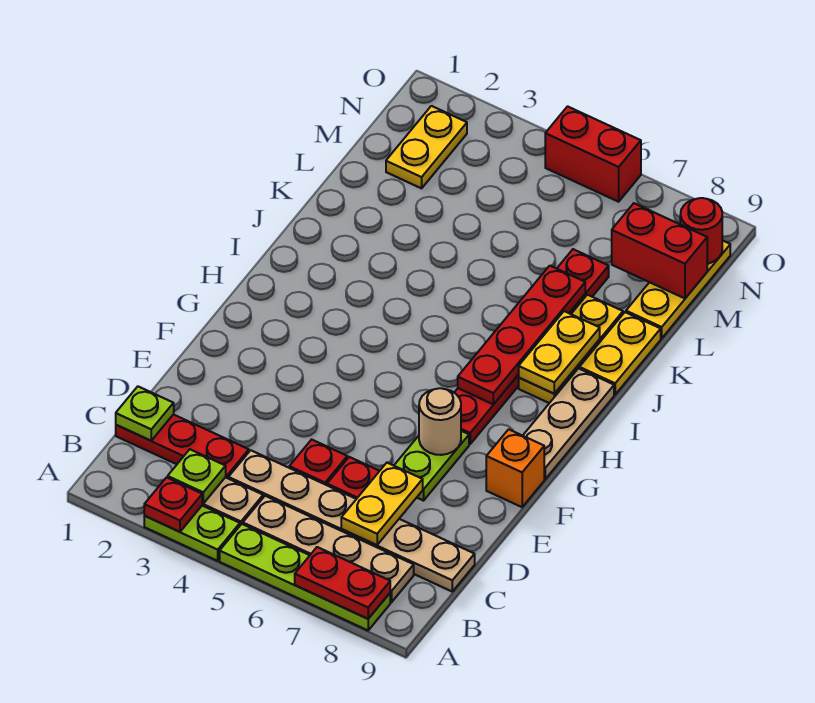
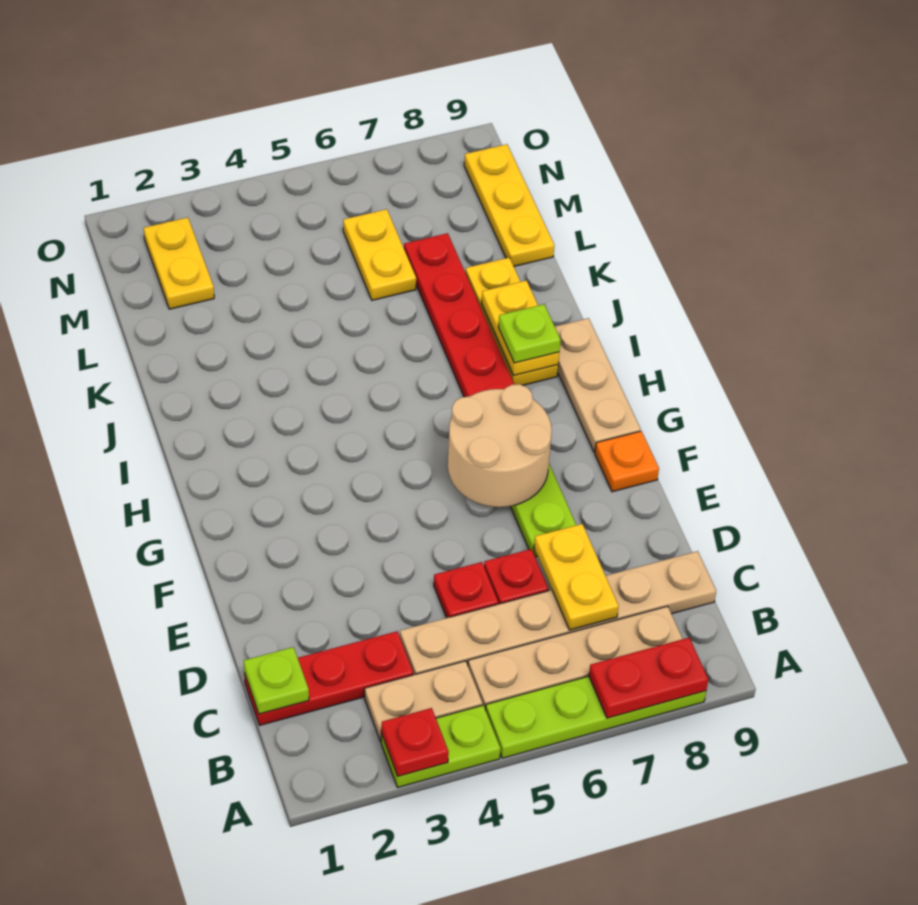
lime plate B3 level 2 -> lime plate I8 level 3
tan round brick F7 level 2 -> tan round brick F6:G7 level 2
orange brick F9 level 1 -> orange plate F9 level 1
red plate H7:K7 level 2 -> none
yellow plate J9:K9 level 1 -> yellow plate L6:M6 level 1
red brick M8:M9 level 2 -> none
red round brick N9 level 2 -> none
red brick O5:O6 level 1 -> none

